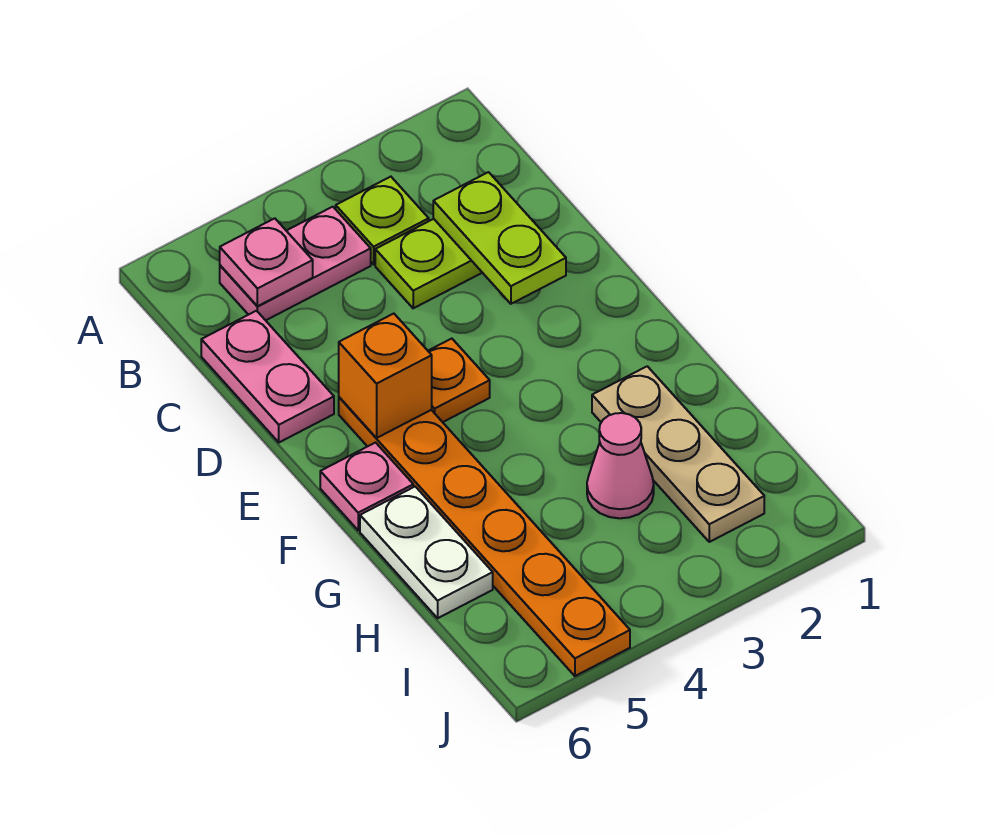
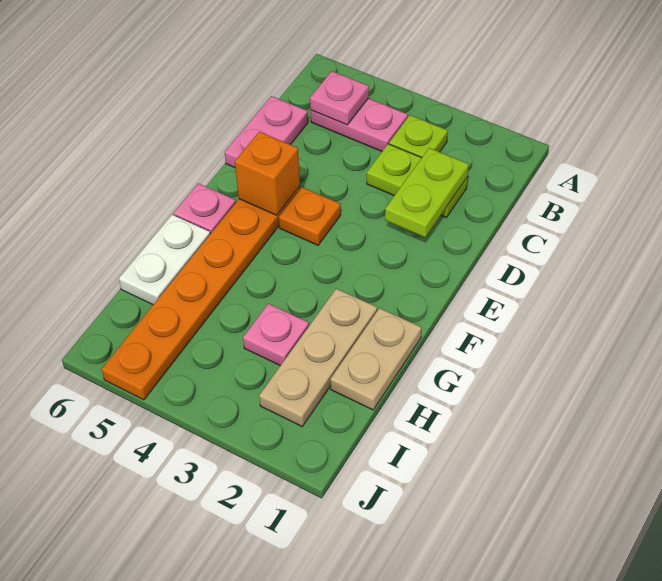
none -> tan plate G1:H1 level 1
pink cone H3 level 1 -> pink plate H3 level 1

